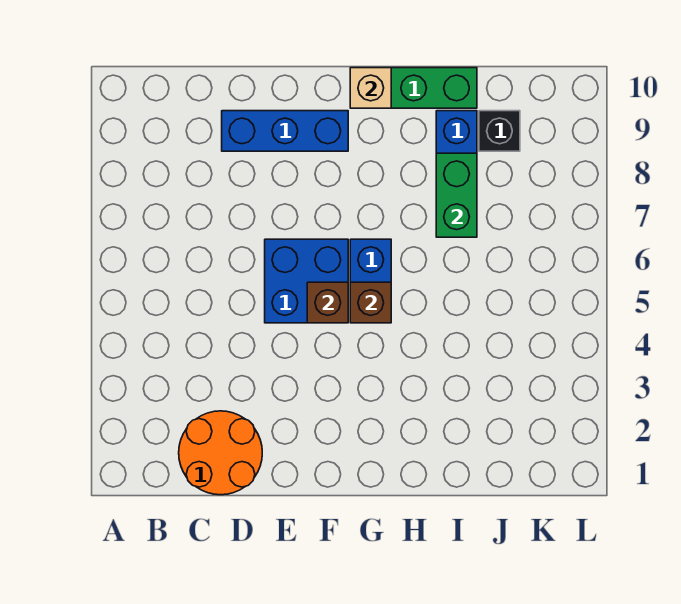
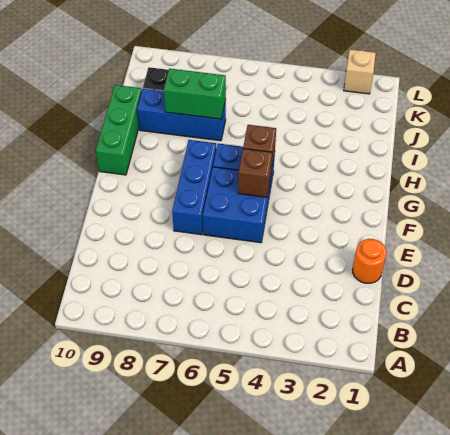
orange round brick C1:D2 level 1 -> orange round brick D1 level 1
blue brick D9:F9 level 1 -> blue brick E7:G7 level 1
tan brick G10 level 2 -> tan brick L2 level 1

